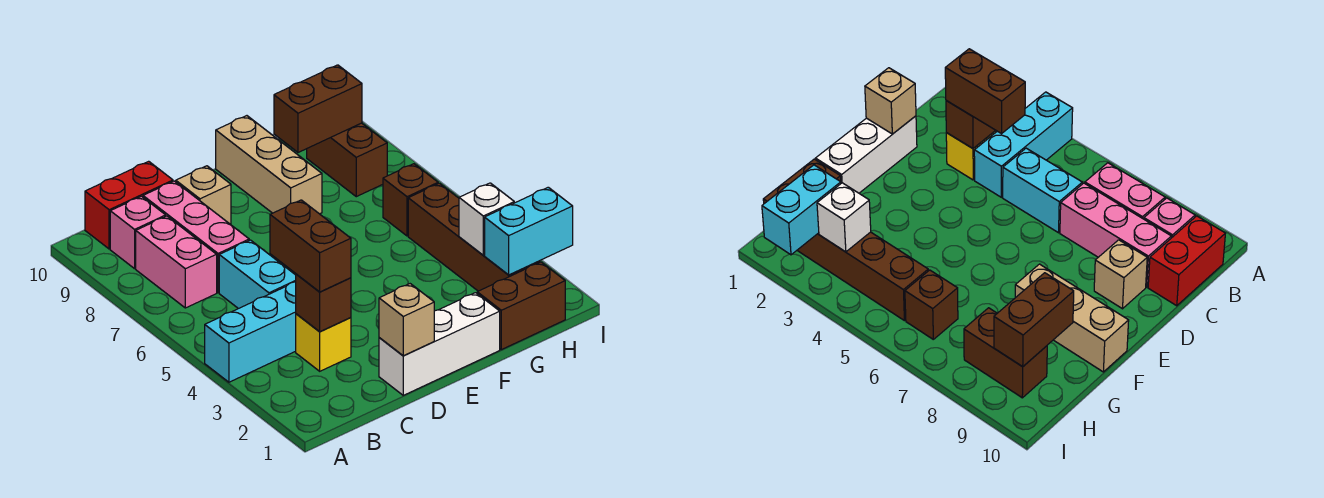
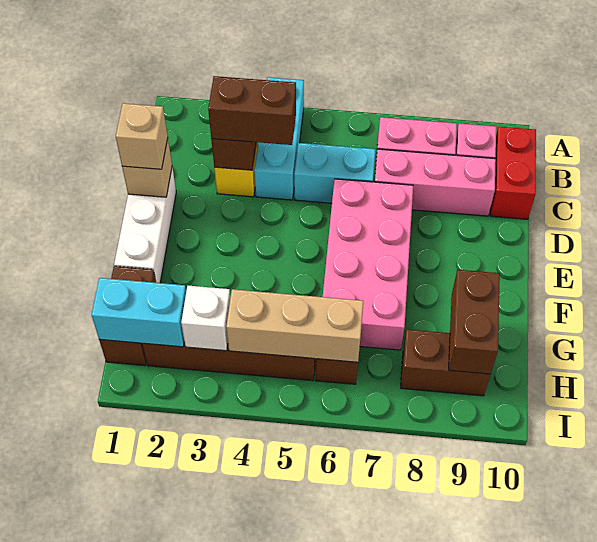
none -> pink brick D6:G7 level 1
tan brick D9 level 1 -> tan brick D1 level 3
tan brick F8:F10 level 1 -> tan brick H4:H6 level 2
cyan brick H2:I2 level 2 -> cyan brick H1:H2 level 2

